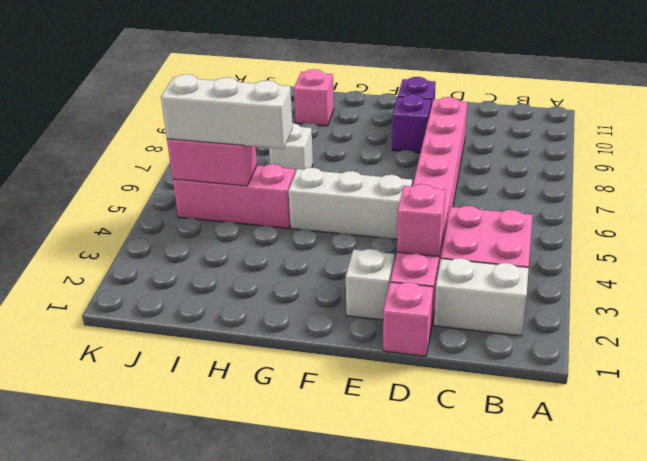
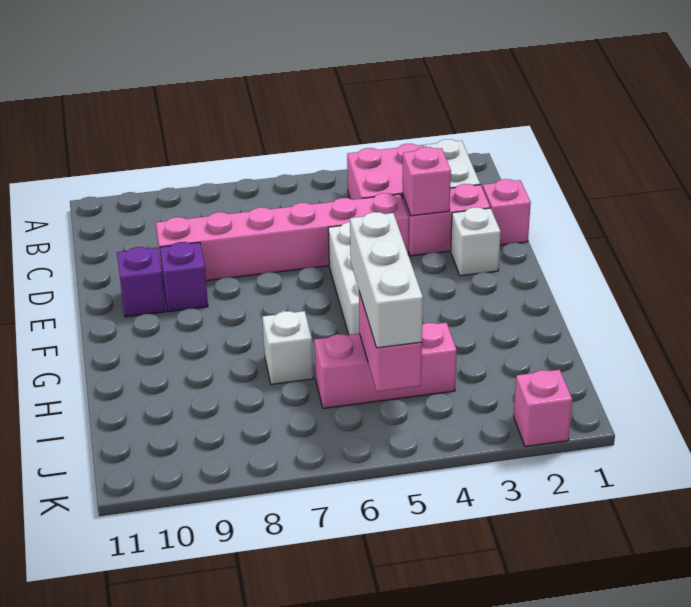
pink brick H5:J5 level 1 -> pink brick I4:I6 level 1
pink brick H10 level 1 -> pink brick K2 level 1

